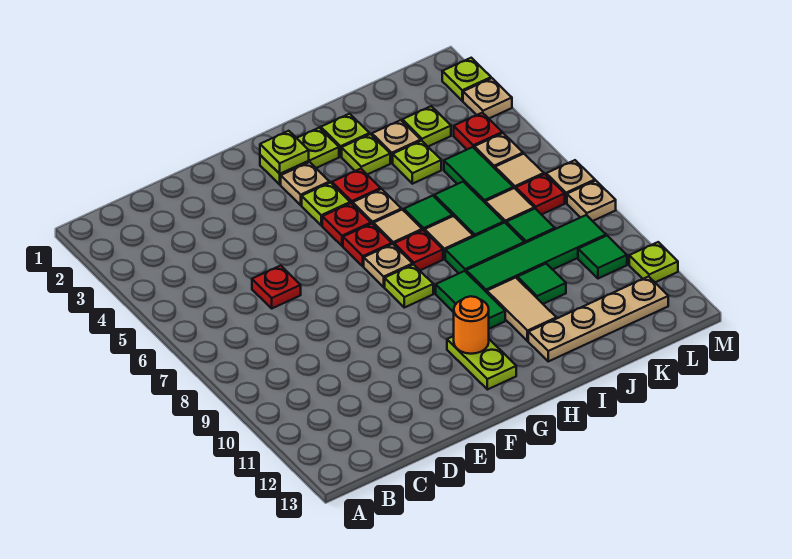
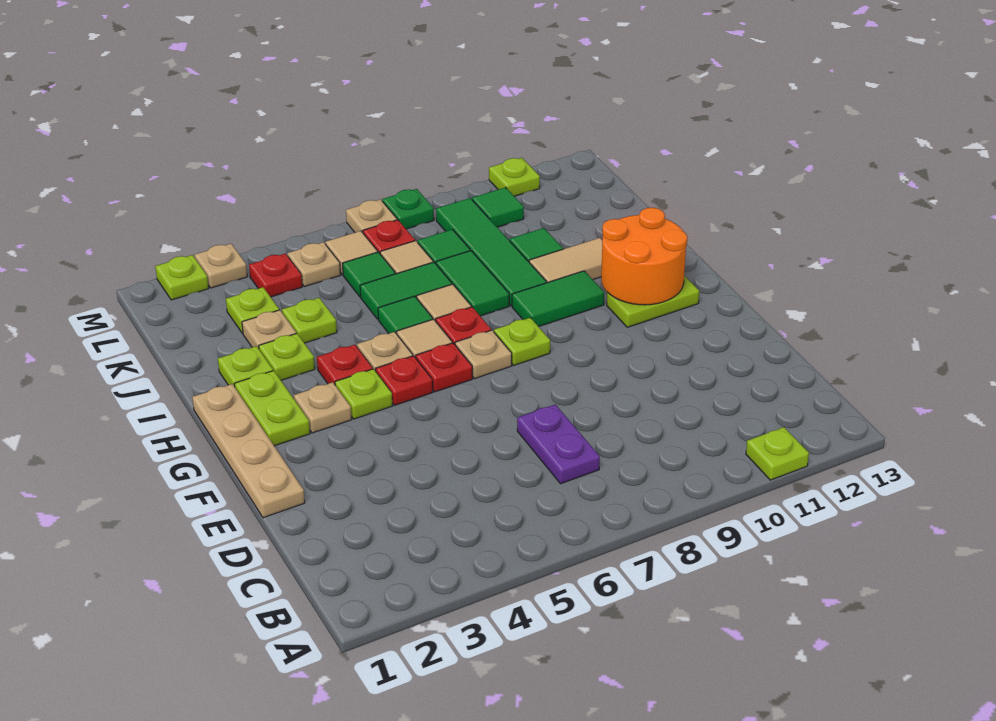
none -> purple plate C7:D7 level 1
red plate D6 level 1 -> none
lime plate G2 level 2 -> lime plate A11 level 1
orange round brick G11 level 2 -> orange round brick G11:H12 level 2
tan plate I12:L12 level 1 -> tan plate E1:H1 level 1
green tile K5:K6 level 1 -> green tile K6 level 1
tan plate M8 level 1 -> green plate M8 level 1

